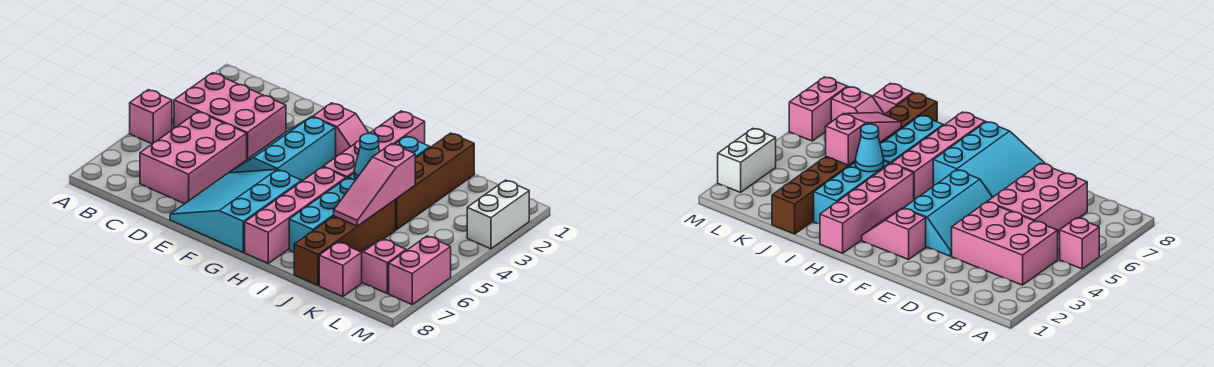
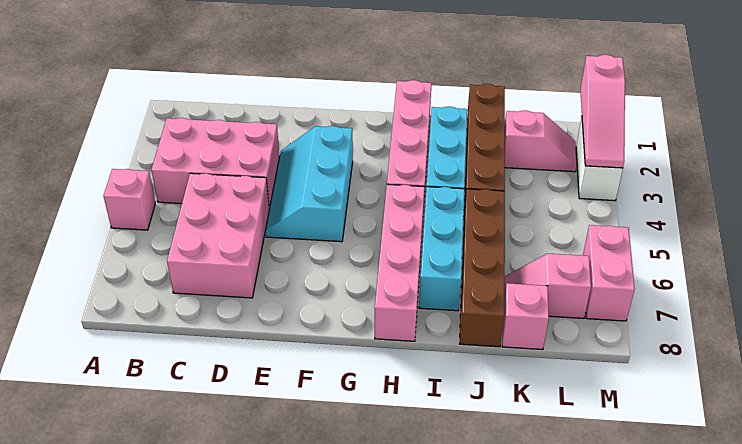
cyan slope E6:G8 level 1 top G -> none
pink slope F2:G2 level 1 top F -> pink slope K2:L2 level 1 top K
cyan cone I4 level 2 -> none
pink slope J4:J6 level 2 top 4 -> pink slope M1:M3 level 2 top 1

